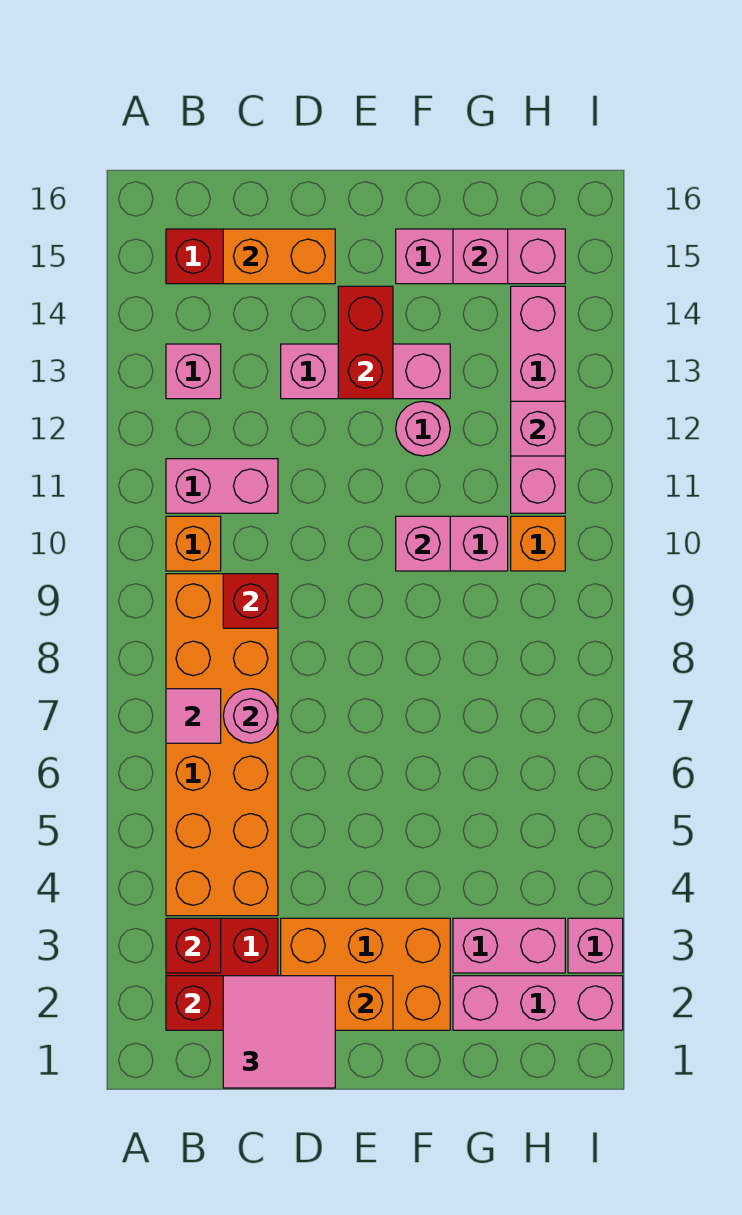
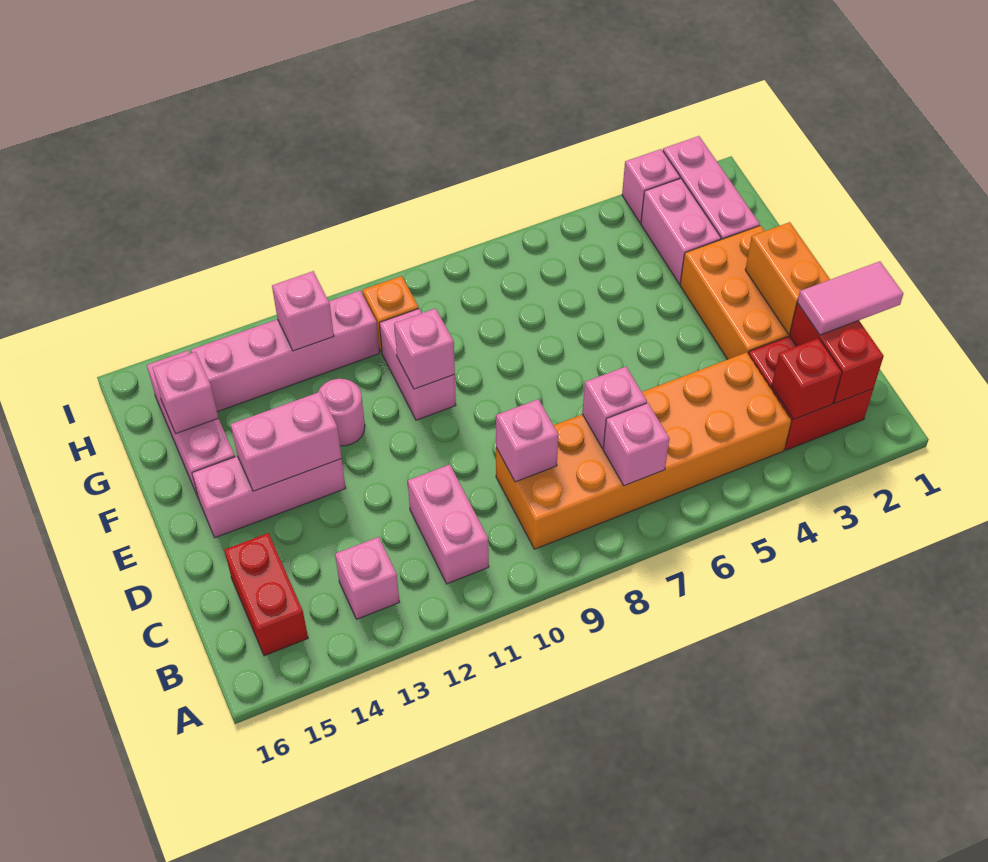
pink tile B7 level 2 -> pink brick B7 level 2
orange brick B10 level 1 -> none
pink tile C1:D2 level 3 -> pink tile C1:C2 level 3
pink round brick C7 level 2 -> pink brick C7 level 2
red brick C9 level 2 -> pink brick C9 level 2
orange brick C15:D15 level 2 -> none
pink brick D13:F13 level 1 -> pink brick E13:E15 level 1
red brick E13:E14 level 2 -> pink brick E13:E14 level 2

